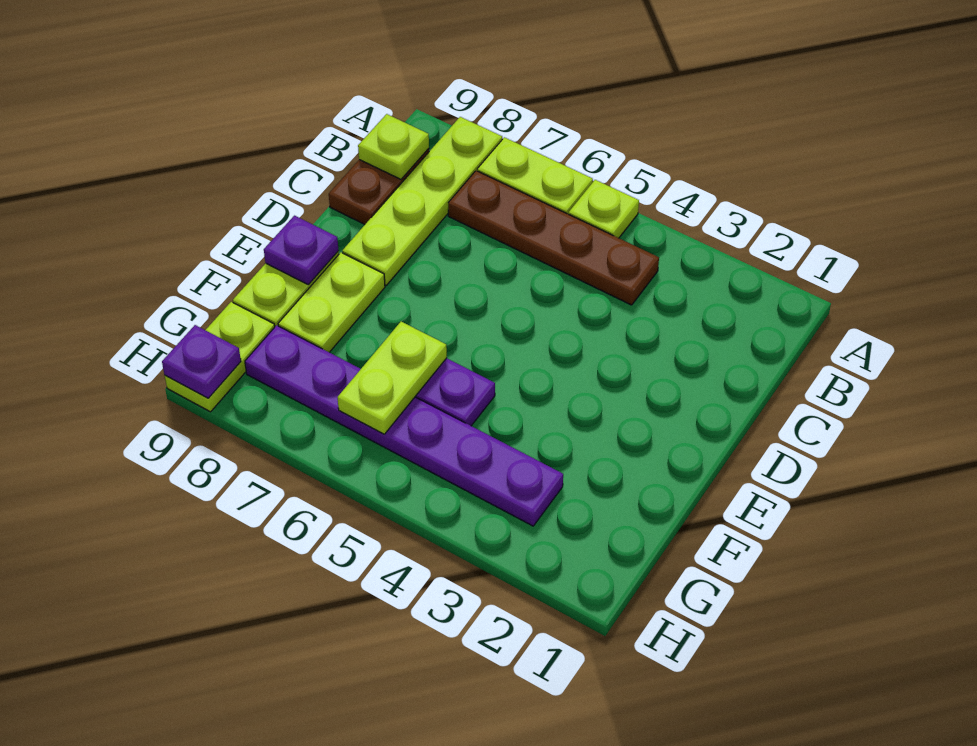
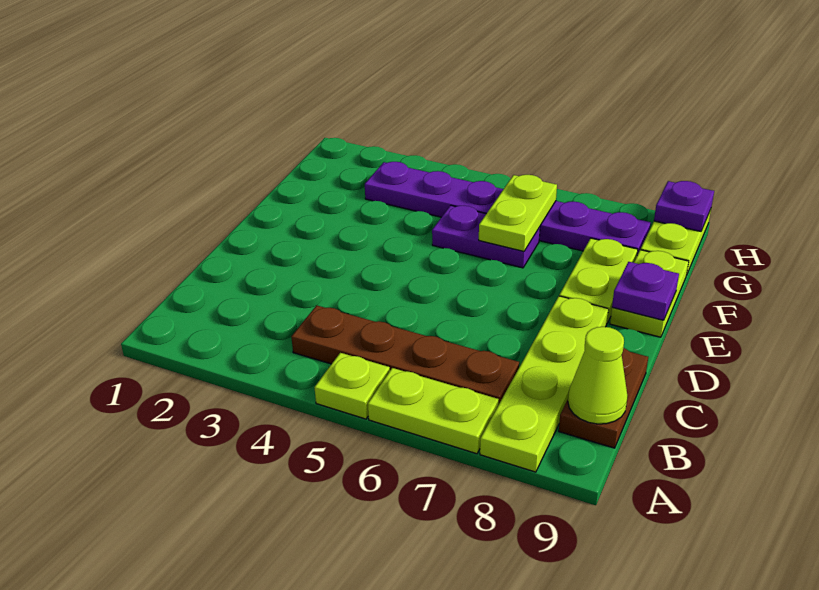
lime plate B9 level 2 -> lime cone B9 level 2

